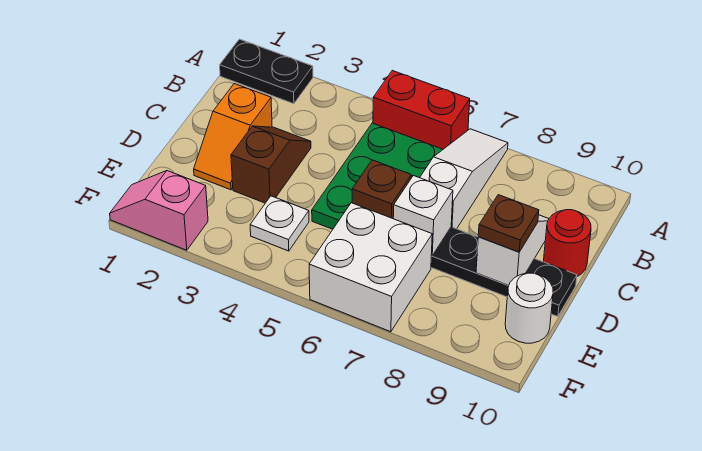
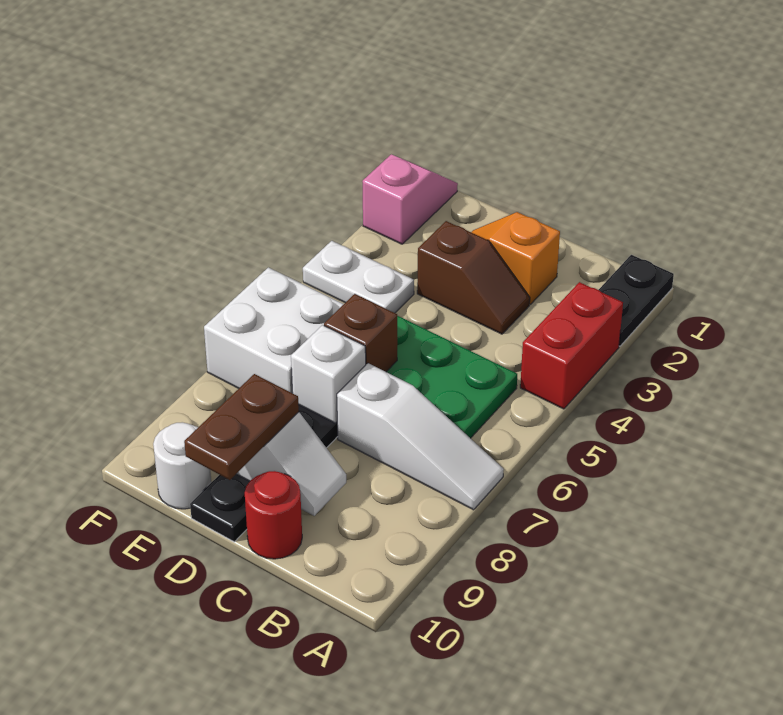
red brick A5:A6 level 1 -> red brick A3:A4 level 1
brown plate D9 level 3 -> brown plate D9:D10 level 3
white plate E4 level 1 -> white plate E4:F4 level 1

